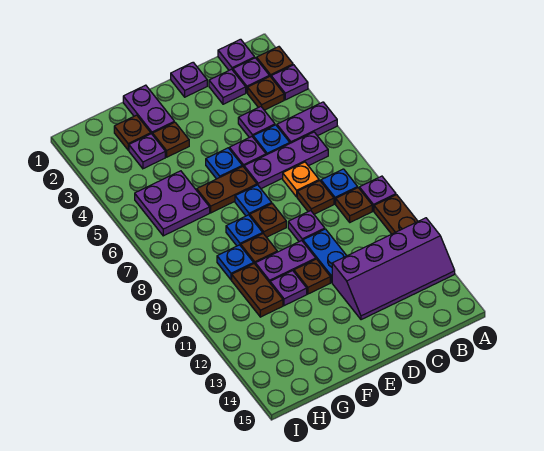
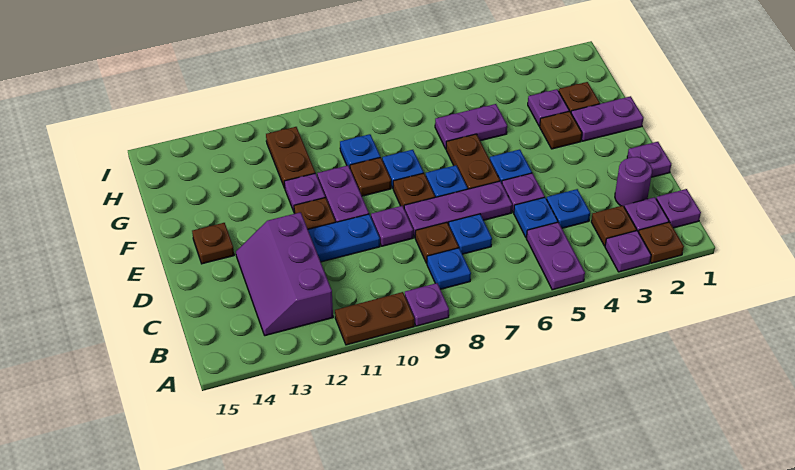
purple slope A12:D13 level 1 top 12 -> purple slope B12:D13 level 1 top 12
purple plate B6:D6 level 1 -> purple plate D6:D8 level 1
brown plate B9 level 1 -> brown plate E14 level 1
purple plate C2 level 1 -> purple round brick C2 level 1
purple plate C4 level 1 -> blue plate C4 level 1
orange plate C7 level 1 -> blue plate C7 level 1
purple plate G5:H6 level 1 -> purple plate G5:G6 level 1
brown plate G10:G11 level 1 -> brown plate G11:H11 level 1

